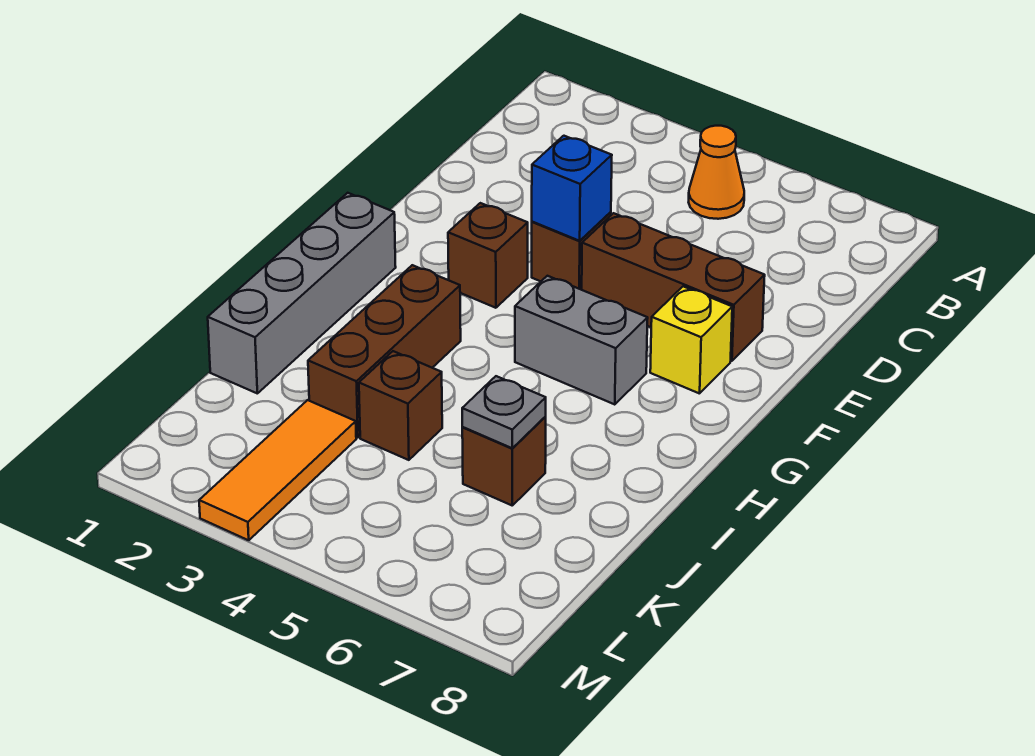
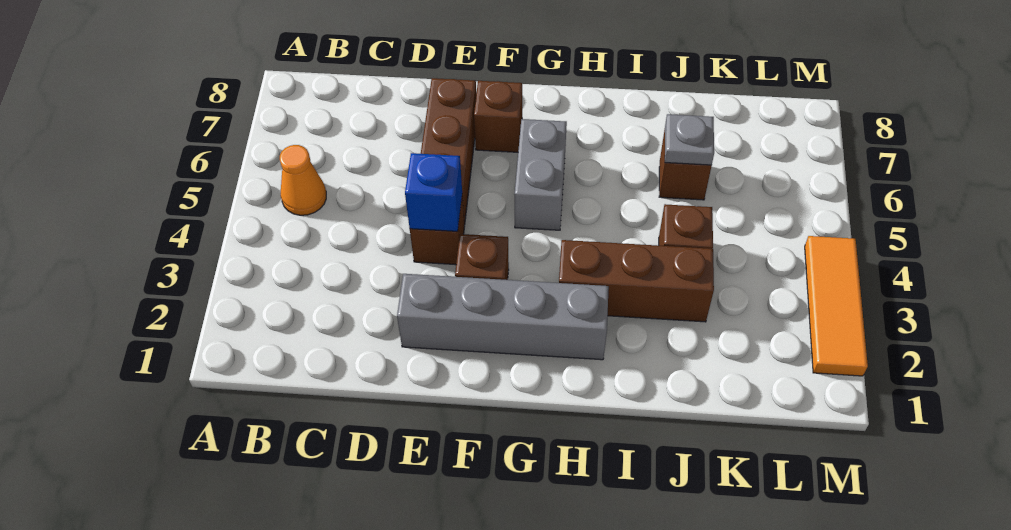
yellow brick F7 level 1 -> brown brick F7 level 1
grey brick G1:J1 level 1 -> grey brick E2:H2 level 1
orange tile K3:M3 level 1 -> orange tile M2:M4 level 1

